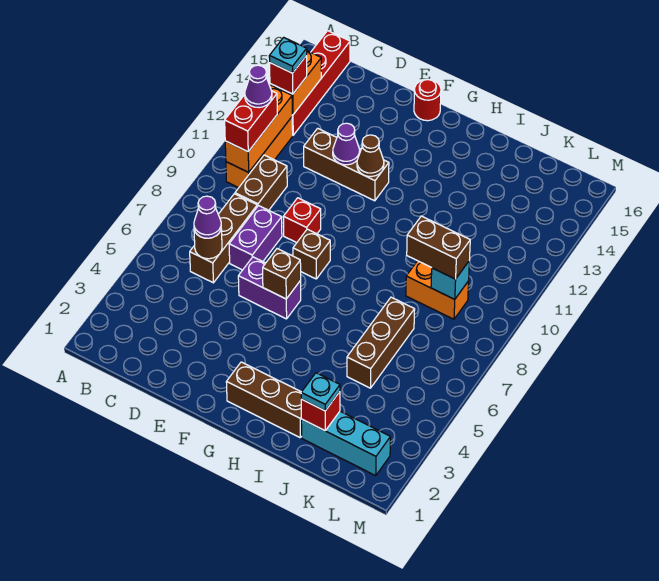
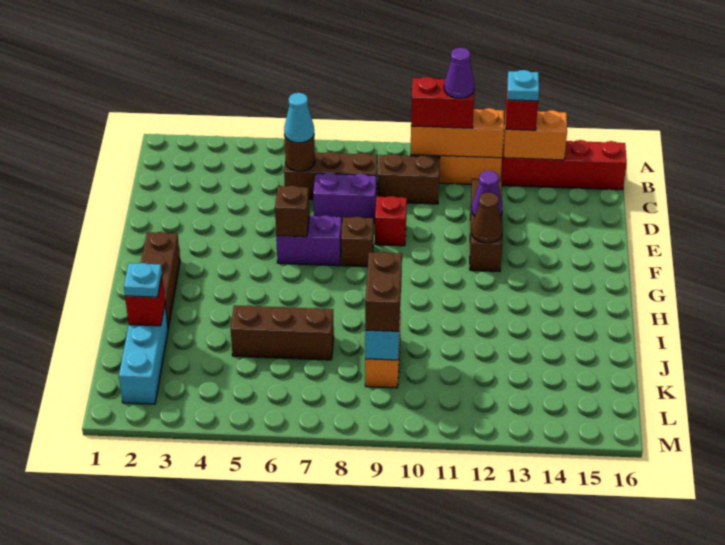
purple cone C6 level 3 -> cyan cone C6 level 3
purple brick E6:F6 level 1 -> purple brick F6:F7 level 1
red round brick F16 level 1 -> none

